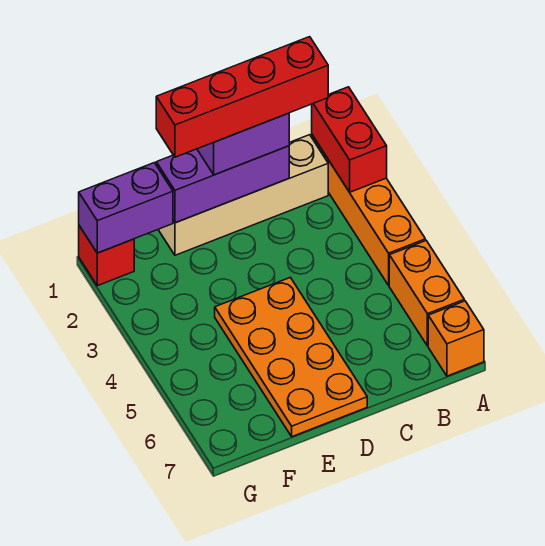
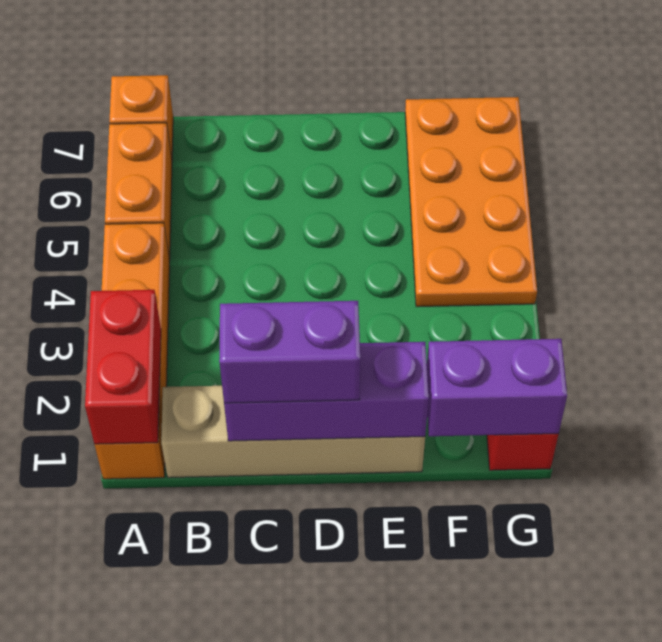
red brick B1:E1 level 4 -> none
orange plate D4:E7 level 1 -> orange plate F4:G7 level 1

